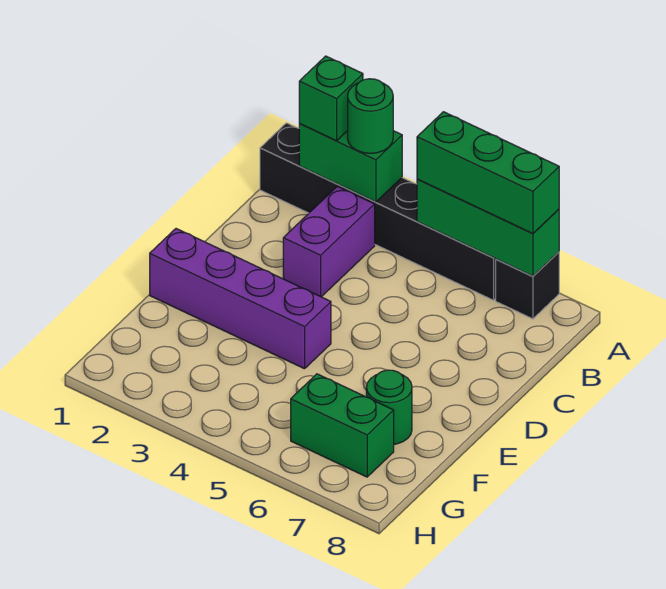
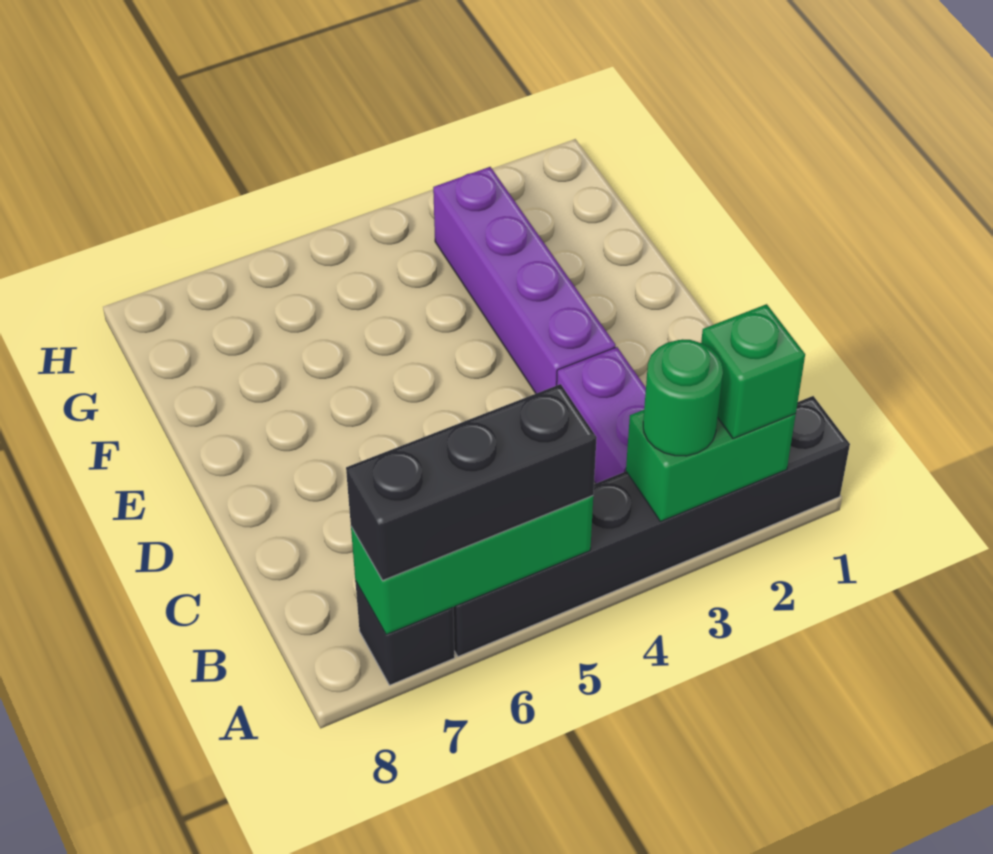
green brick A5:A7 level 3 -> black brick A5:A7 level 3
purple brick E1:E4 level 1 -> purple brick D3:G3 level 1
green round brick F7 level 1 -> none
green brick G6:G7 level 1 -> none

